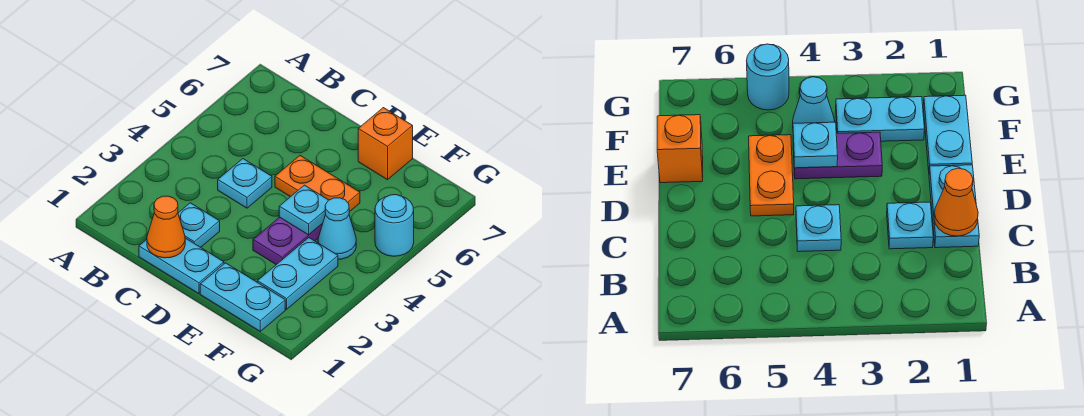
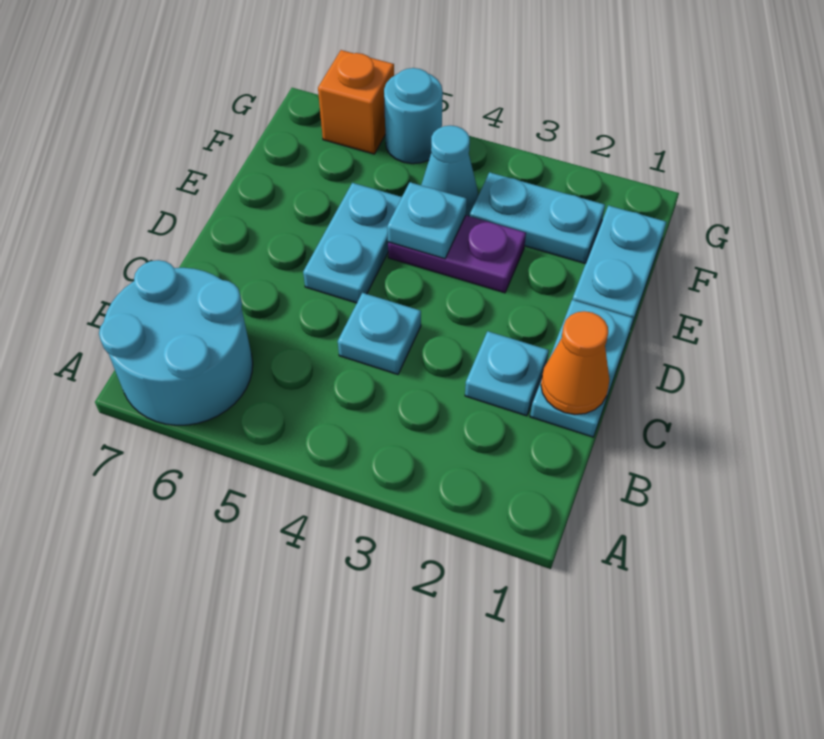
none -> cyan round brick A6:B7 level 1
orange plate D5:E5 level 1 -> cyan plate D5:E5 level 1
orange brick E7 level 1 -> orange brick G6 level 1

